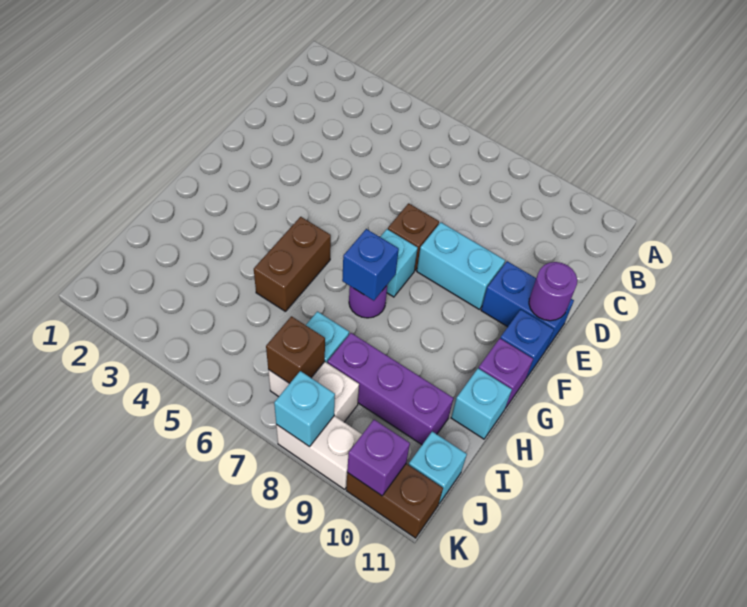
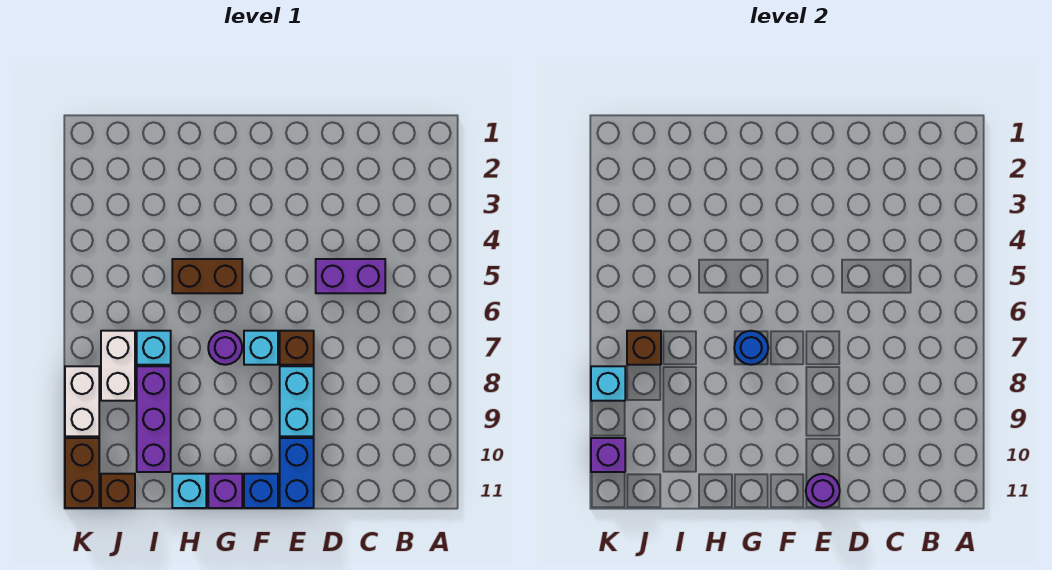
none -> purple brick C5:D5 level 1
blue brick G7 level 2 -> blue round brick G7 level 2
cyan brick J11 level 1 -> brown brick J11 level 1

